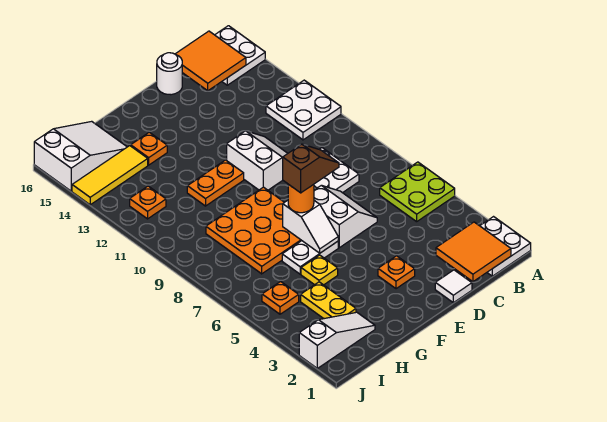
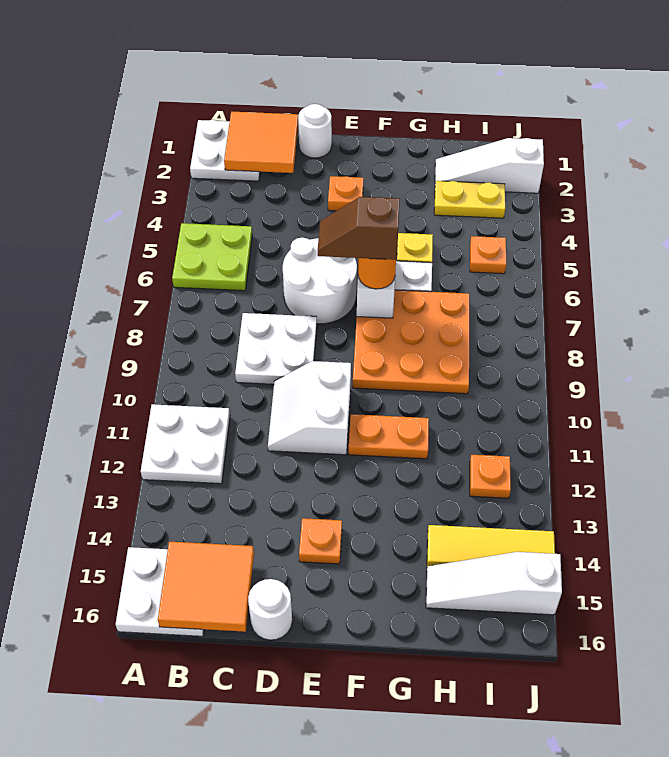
white tile D1 level 1 -> white round brick D1 level 1
white slope D6:E7 level 1 top E -> white round brick D6:E7 level 1
orange plate G14 level 1 -> orange plate E14 level 1
yellow plate H3:H4 level 1 -> yellow plate H3:I3 level 1
white slope H15:J16 level 1 top J -> white slope H15:J15 level 1 top J

